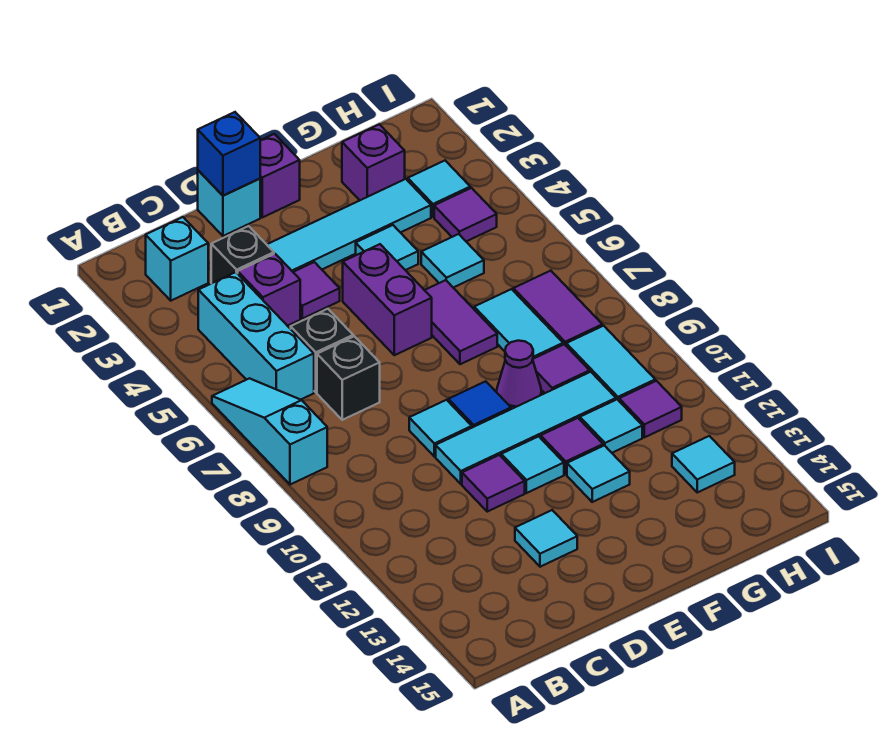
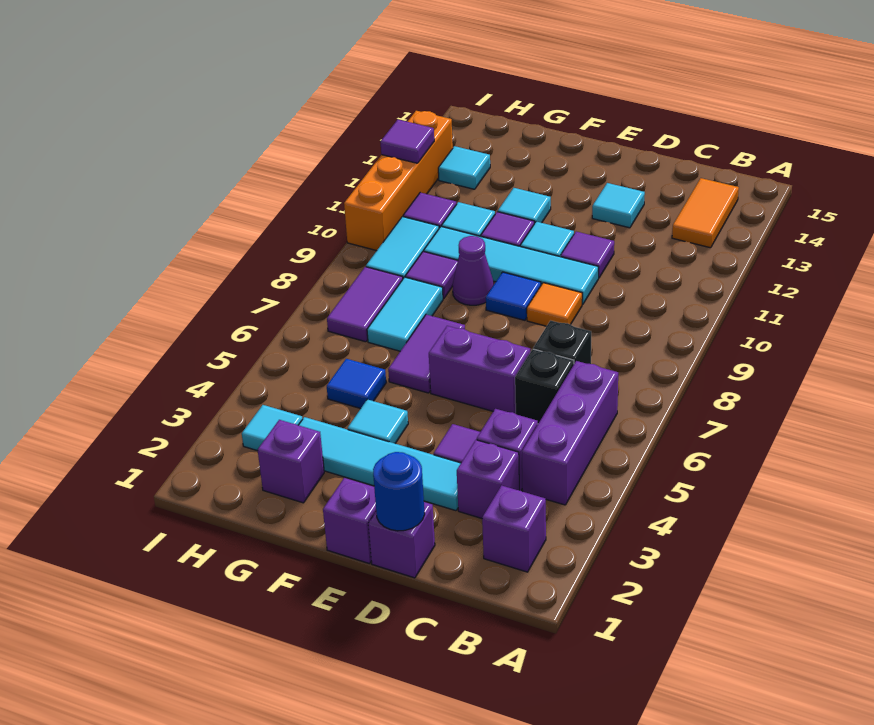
cyan slope A6:A8 level 1 top 8 -> none
cyan brick B2 level 1 -> purple brick B2 level 1
cyan brick B4:B6 level 1 -> purple brick B4:B6 level 1
none -> orange tile B13:B14 level 1
black brick C3 level 1 -> purple brick C3 level 1
cyan brick D1 level 1 -> purple brick D1 level 1
blue brick D1 level 2 -> blue round brick D1 level 2
cyan tile D9 level 1 -> orange tile D9 level 1
purple brick E5:E6 level 1 -> purple brick D6:E6 level 1
cyan tile G5 level 1 -> blue tile G5 level 1
purple tile H4 level 1 -> purple tile I12 level 2
none -> orange brick I10:I13 level 1

